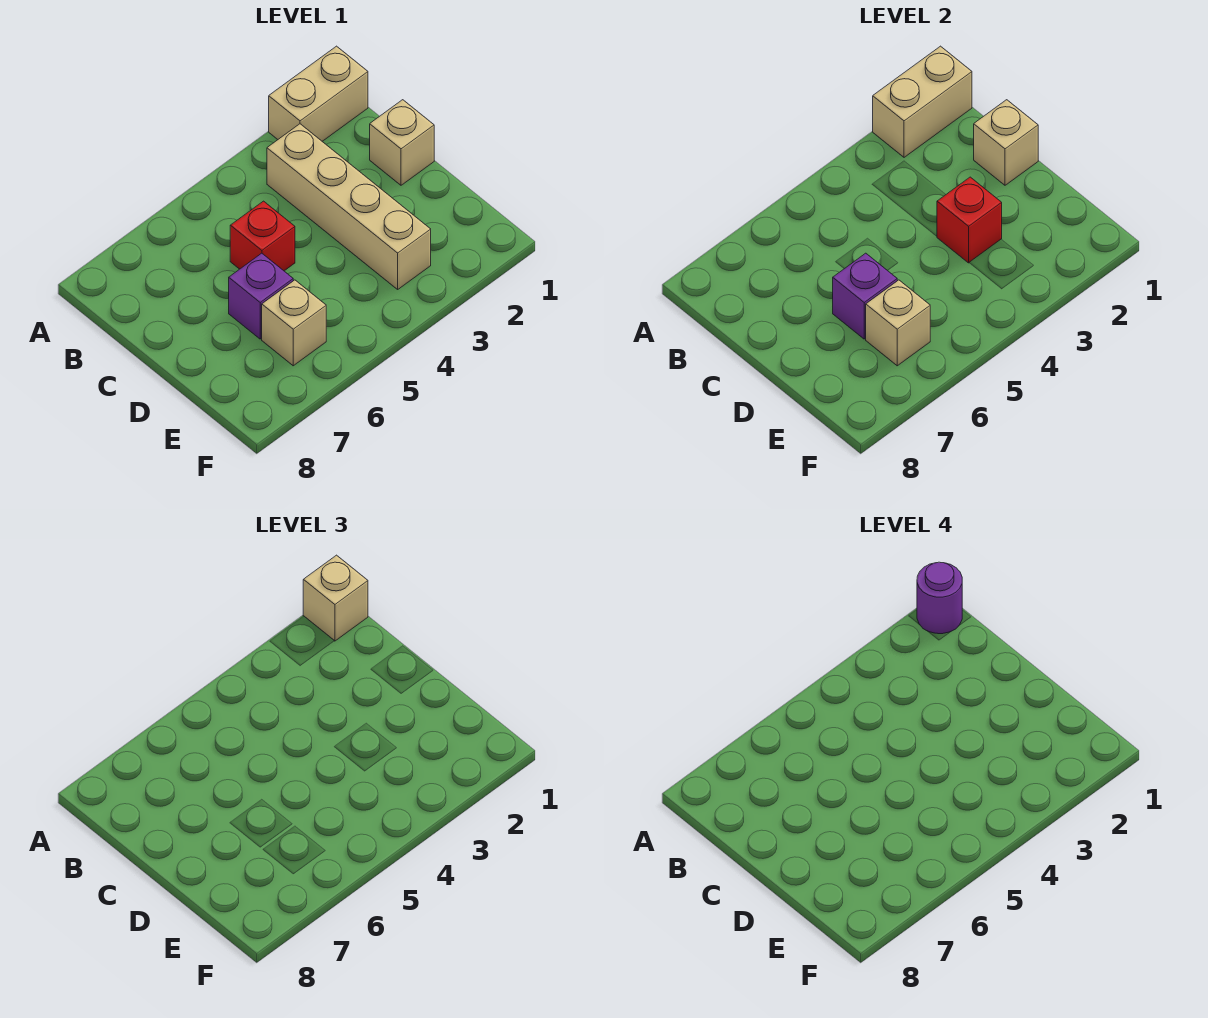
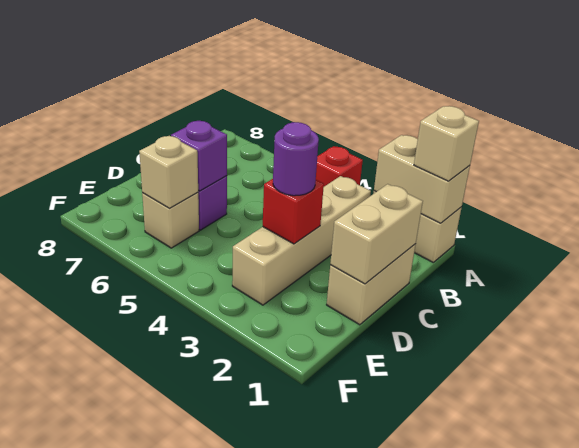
purple round brick A1 level 4 -> purple round brick D3 level 3
tan brick C1 level 1 -> tan brick C1:D1 level 1
tan brick C1 level 2 -> tan brick C1:D1 level 2
red brick C5 level 1 -> red brick A4 level 1

